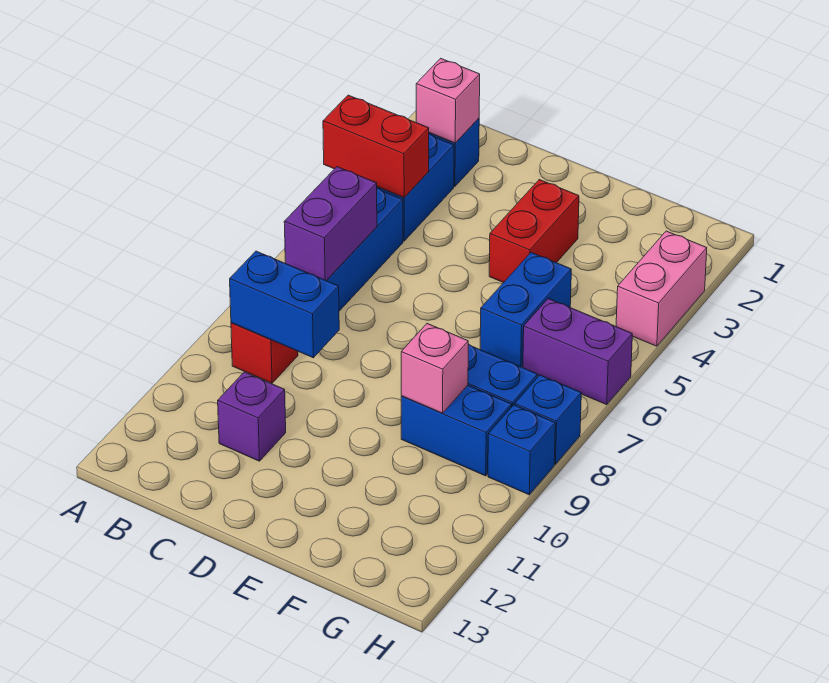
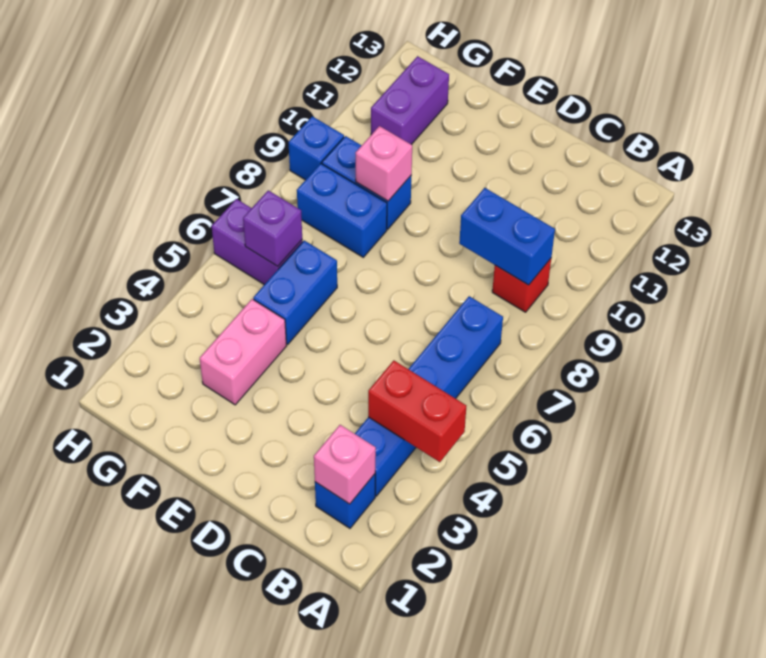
purple brick B6:B7 level 2 -> purple brick G11:G12 level 1
purple brick C11 level 1 -> purple brick G6 level 2
red brick E3:E4 level 1 -> none
pink brick H3:H4 level 1 -> pink brick F3:F4 level 1
blue brick H8 level 1 -> none

